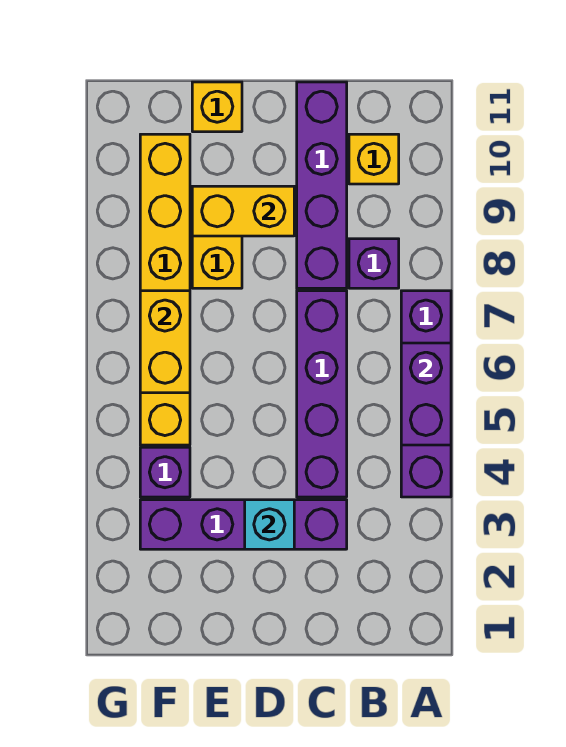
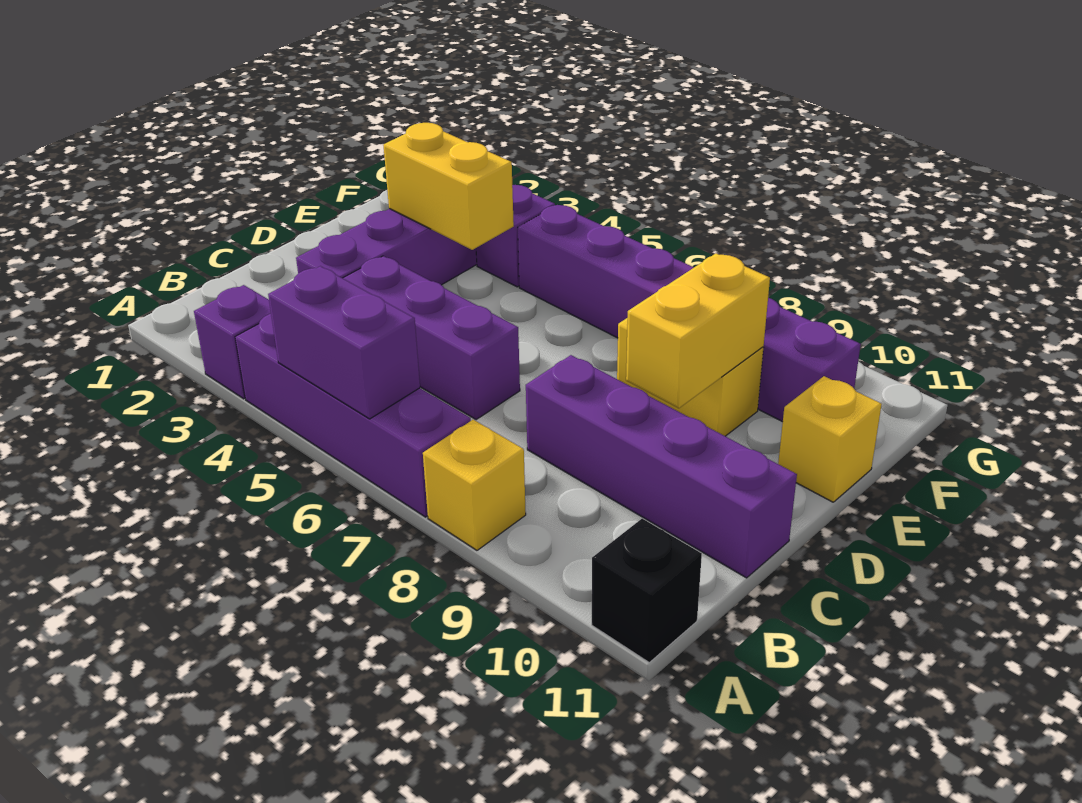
none -> black brick A11 level 1
purple brick B8 level 1 -> purple brick A3 level 1
yellow brick B10 level 1 -> yellow brick A8 level 1
purple brick C4:C7 level 1 -> purple brick C4:C6 level 1
cyan brick D3 level 2 -> none
yellow brick F5:F10 level 1 -> purple brick F5:F10 level 1
yellow brick F6:F7 level 2 -> yellow brick E3:E4 level 2

